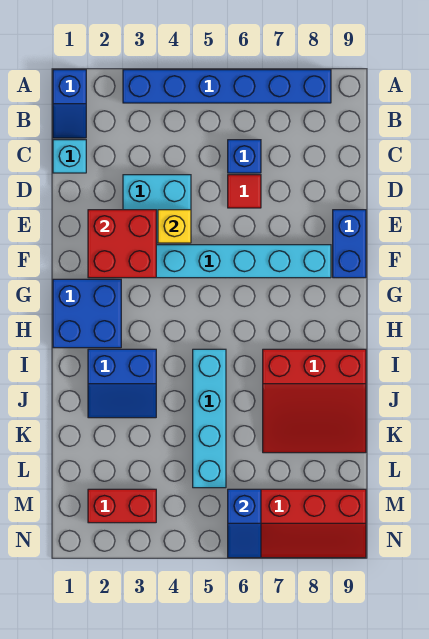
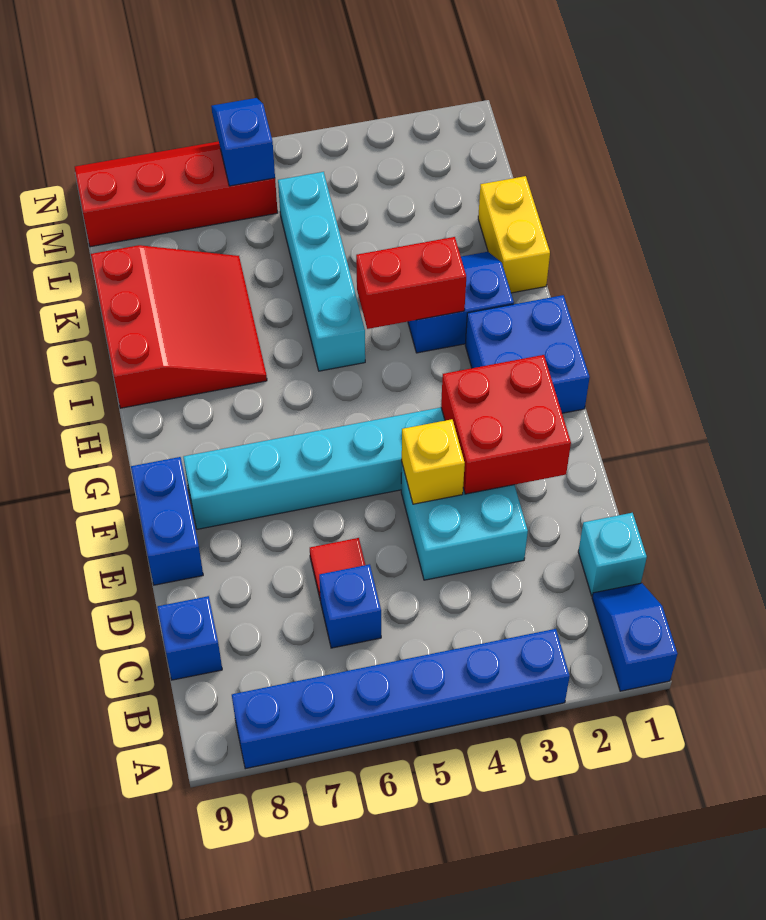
none -> blue brick C9 level 1
red slope I7:K9 level 1 top I -> red slope I7:K9 level 1 top 9
none -> yellow brick J1:K1 level 1
red brick M2:M3 level 1 -> red brick I3:I4 level 2

